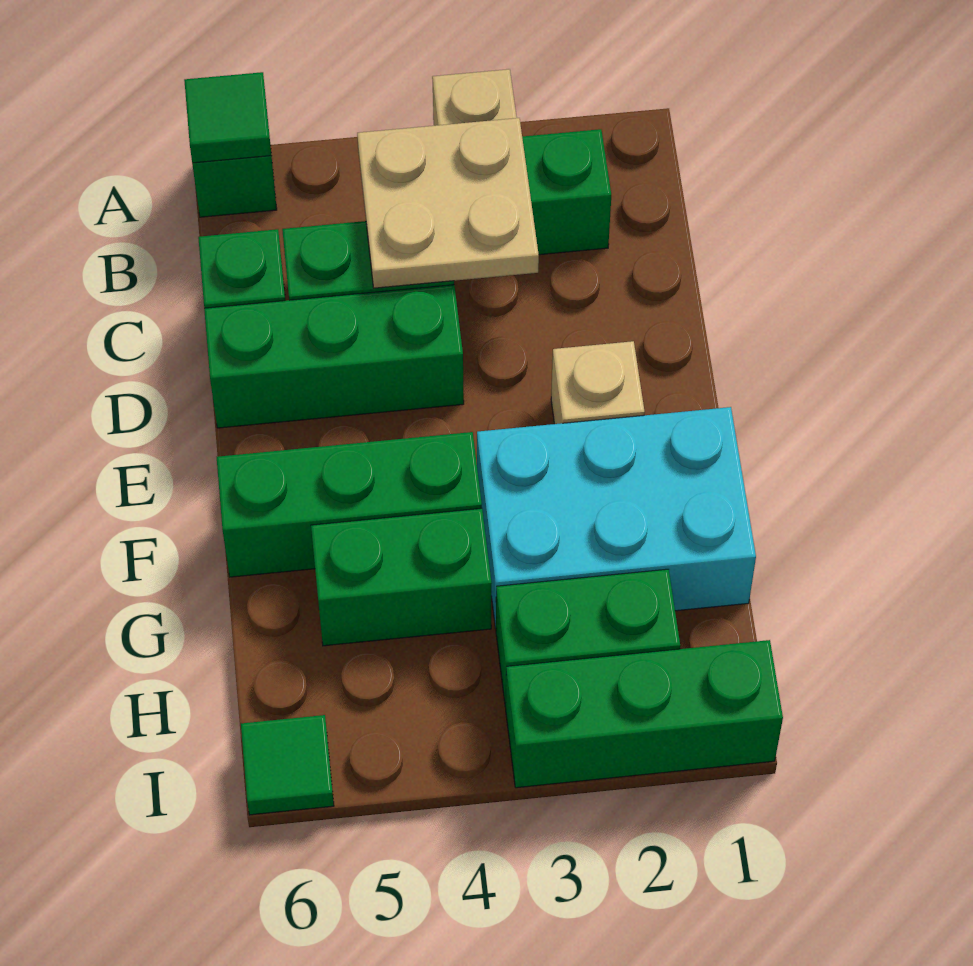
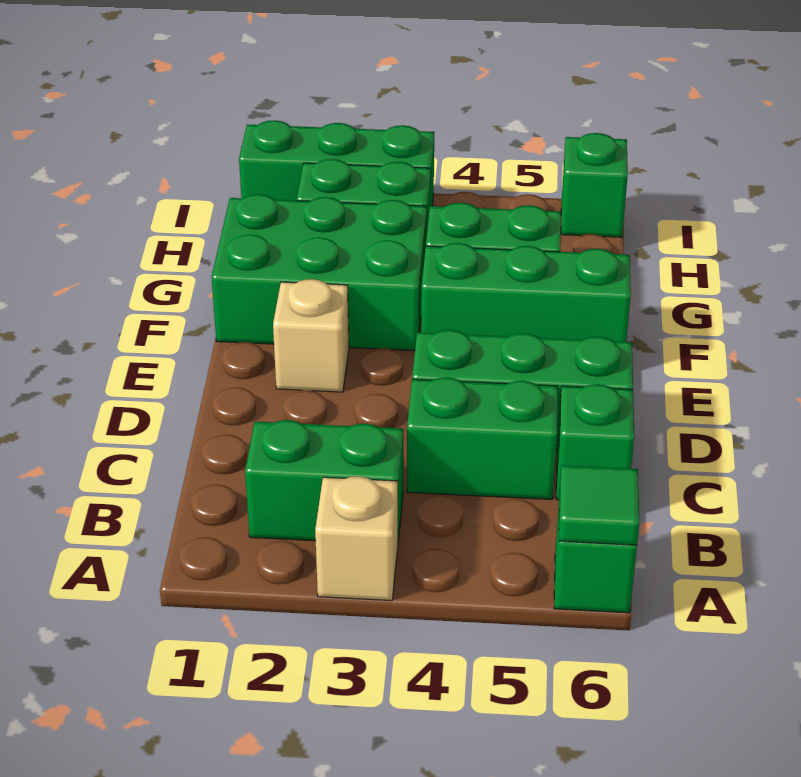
tan plate B3:C4 level 2 -> none
cyan brick F1:G3 level 1 -> green brick F1:G3 level 1
green tile I6 level 1 -> green brick I6 level 1

